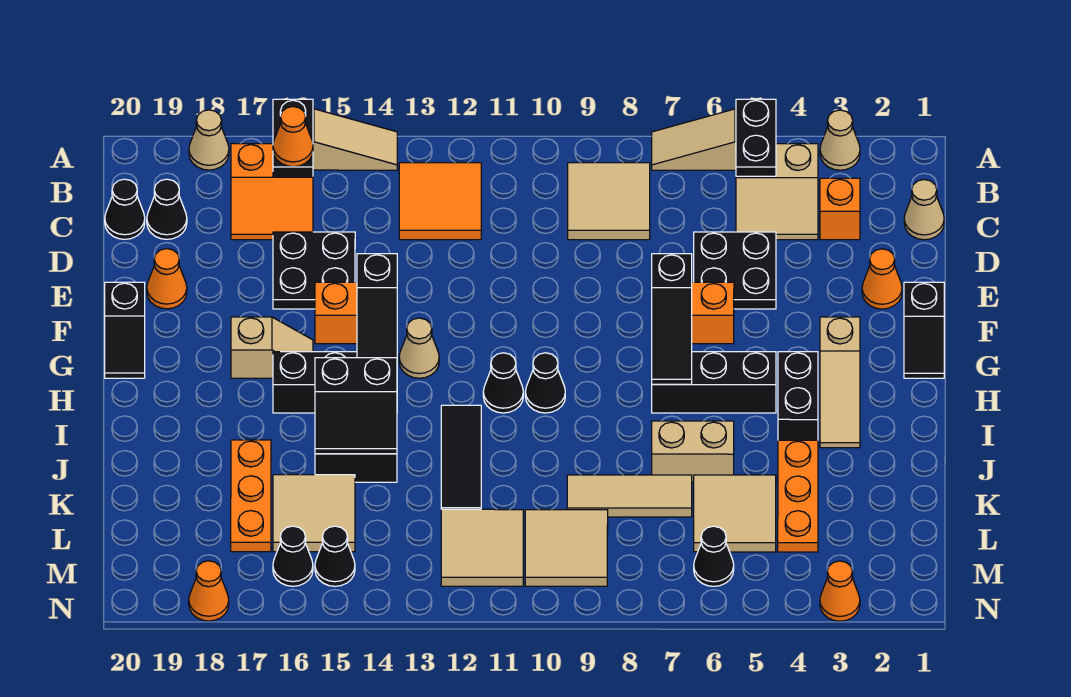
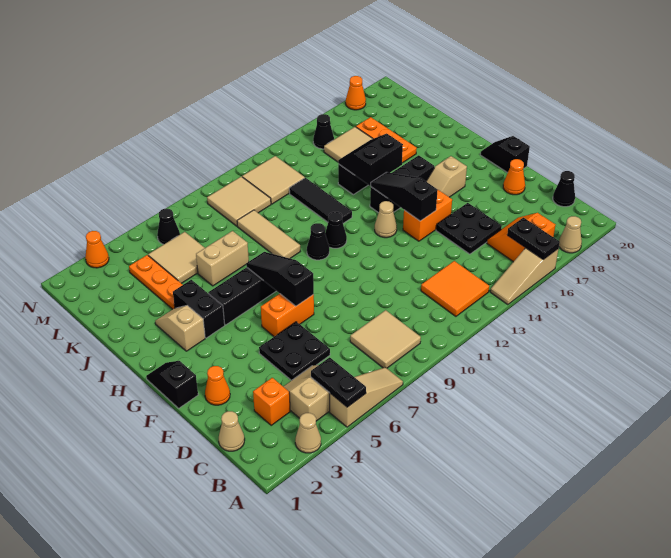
orange cone B16 level 3 -> none
black cone C19 level 1 -> none
tan slope G3:I3 level 1 top G -> tan slope H3:I3 level 1 top H
tan tile K7:K9 level 1 -> tan tile I9:K9 level 1
black cone M16 level 1 -> none

